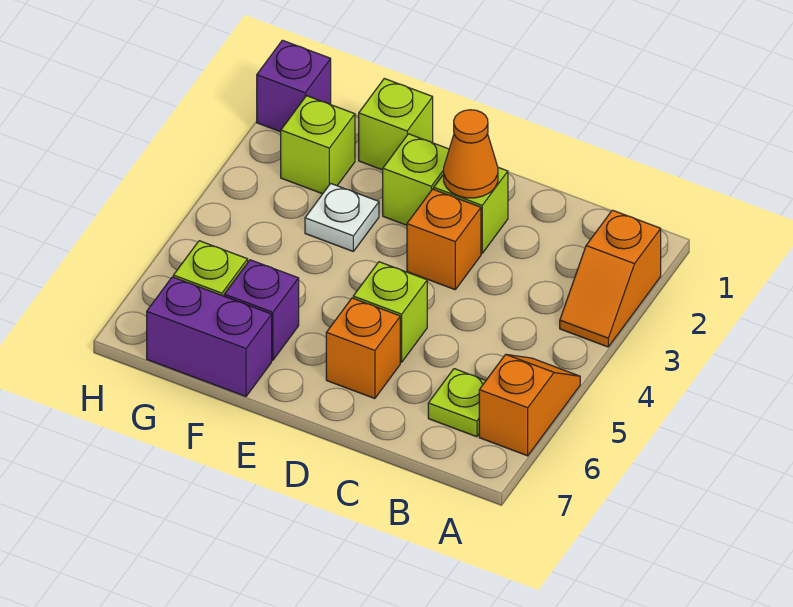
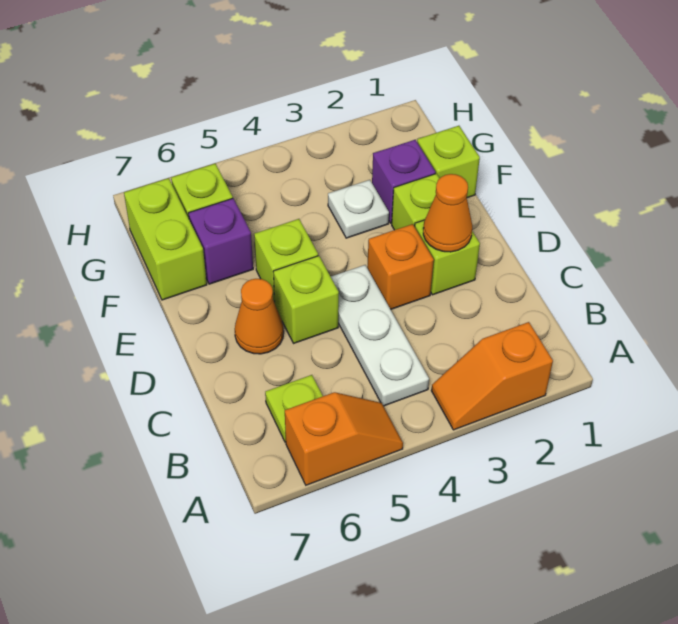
none -> white plate B4:D4 level 1
orange brick D6 level 1 -> orange cone D6 level 1
purple brick F7:G7 level 1 -> lime brick F7:G7 level 1
lime brick G2 level 1 -> lime brick E5 level 1
purple brick H1 level 1 -> purple brick F2 level 1

